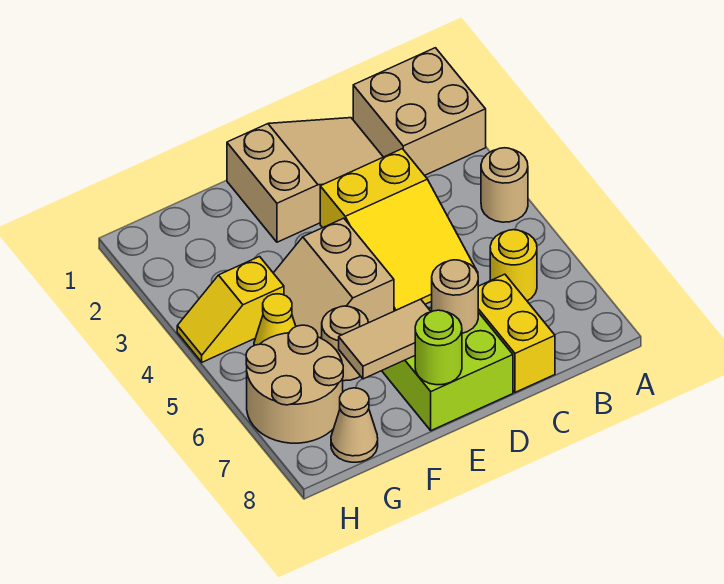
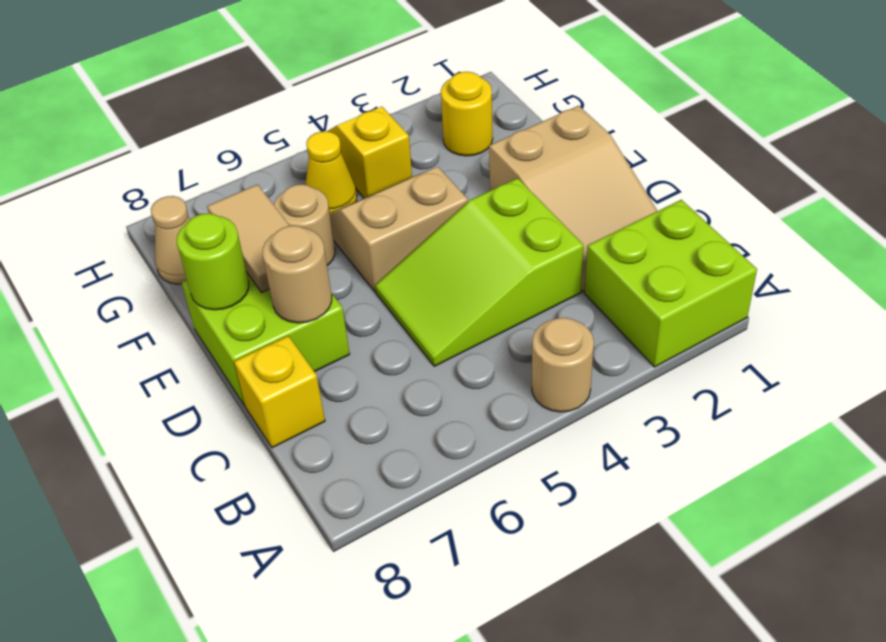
tan brick A1:B2 level 1 -> lime brick A1:B2 level 1
yellow round brick B6 level 1 -> yellow round brick G2 level 1
yellow slope C3:D5 level 1 top 3 -> lime slope C3:D5 level 1 top 3
yellow brick C7:C8 level 1 -> yellow brick C8 level 1
tan round brick G6:H7 level 1 -> none

